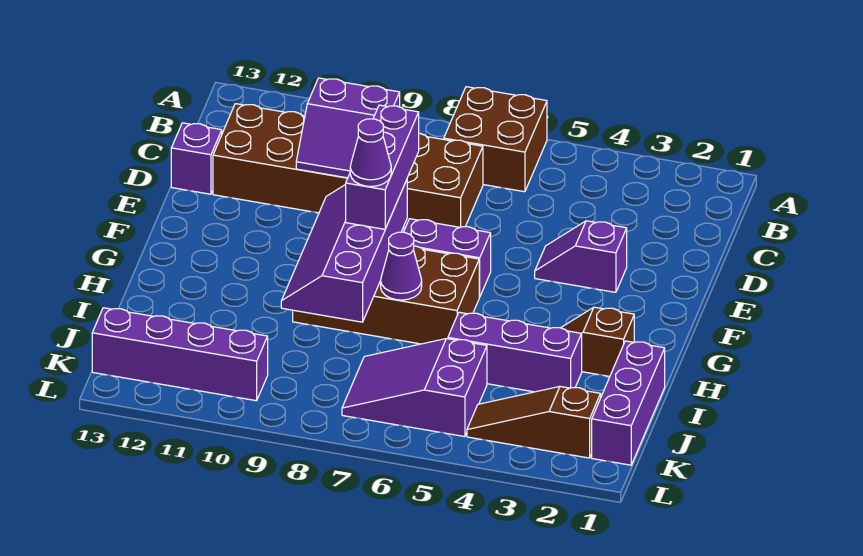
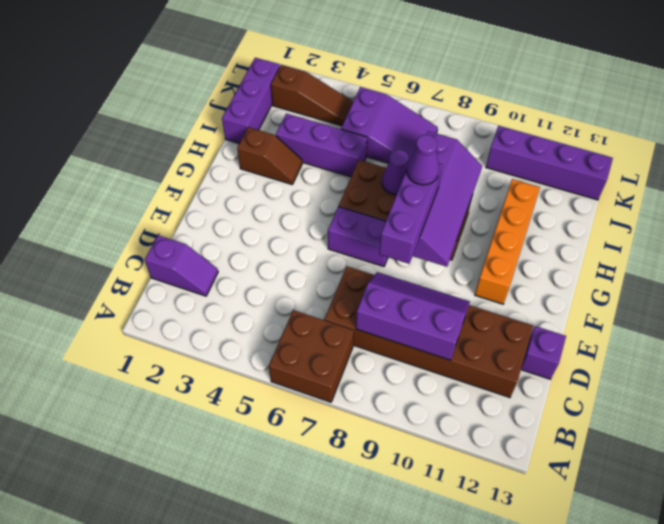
purple slope C9:D10 level 2 top C -> purple slope C8:D10 level 2 top C
purple slope E3:E4 level 1 top 3 -> purple slope C1:C2 level 1 top 1
none -> orange brick F11:I11 level 1

